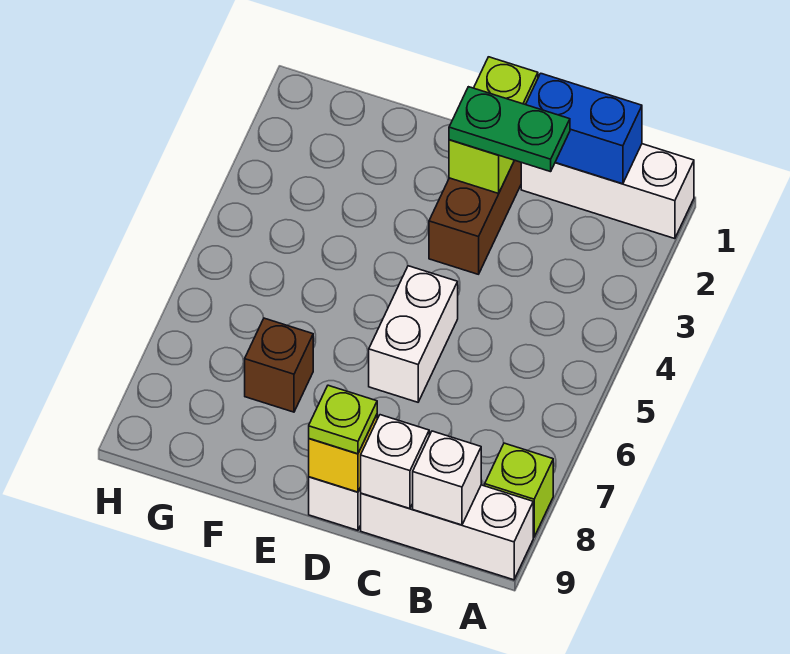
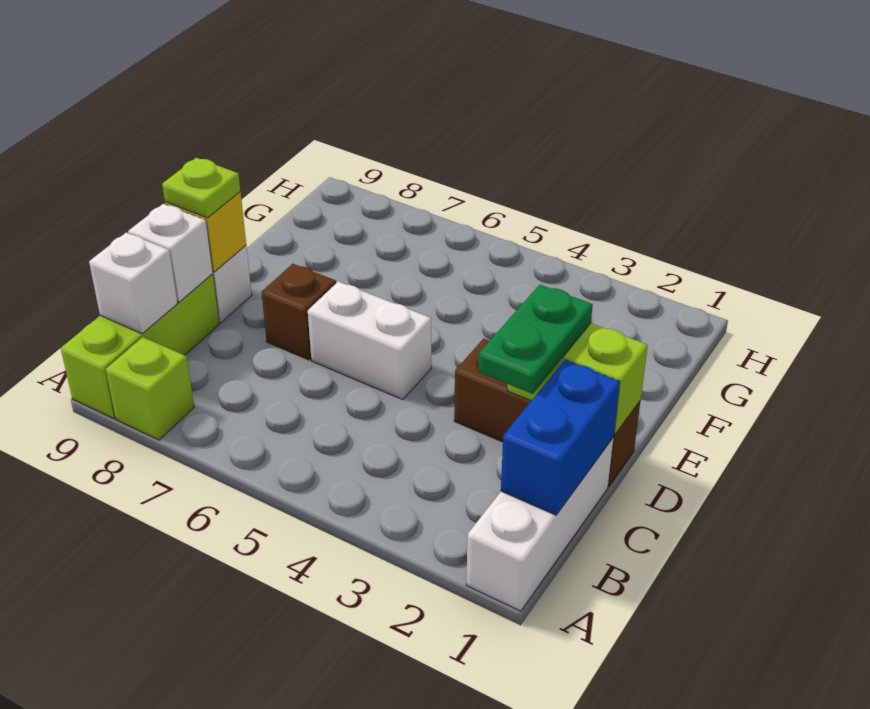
white brick A9:C9 level 1 -> lime brick A9:C9 level 1
brown brick F7 level 1 -> brown brick D7 level 1

